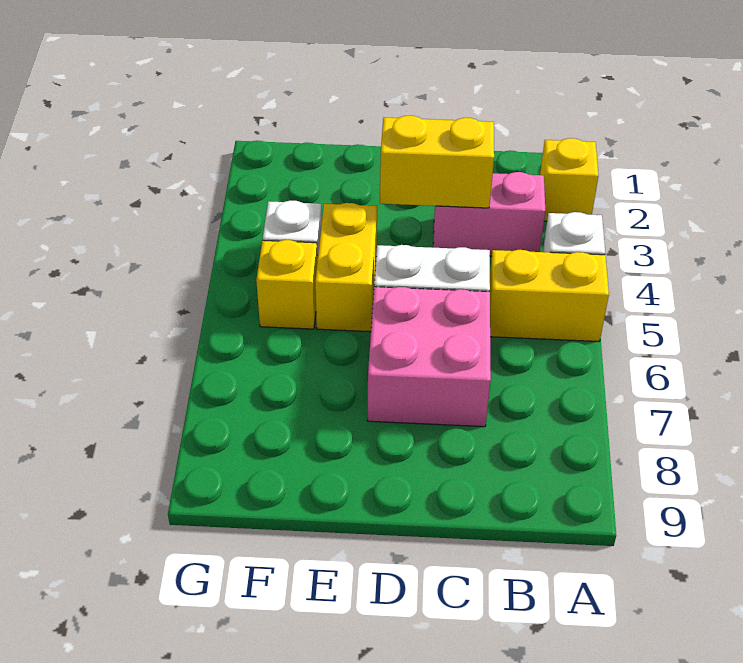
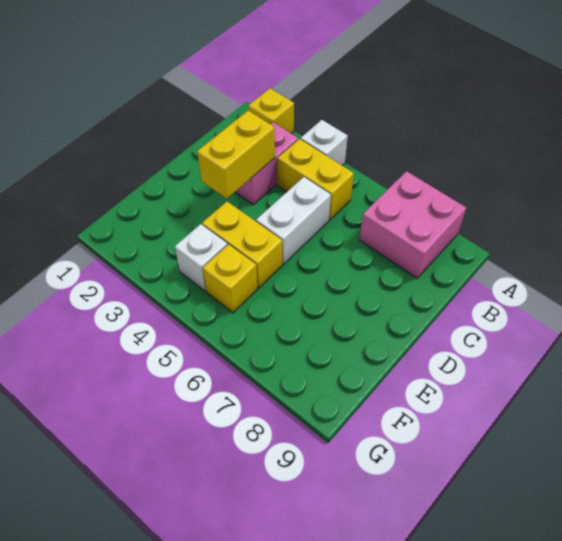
yellow brick A5:B5 level 1 -> yellow brick B4:B5 level 1
pink brick C6:D7 level 1 -> pink brick A7:B8 level 1

